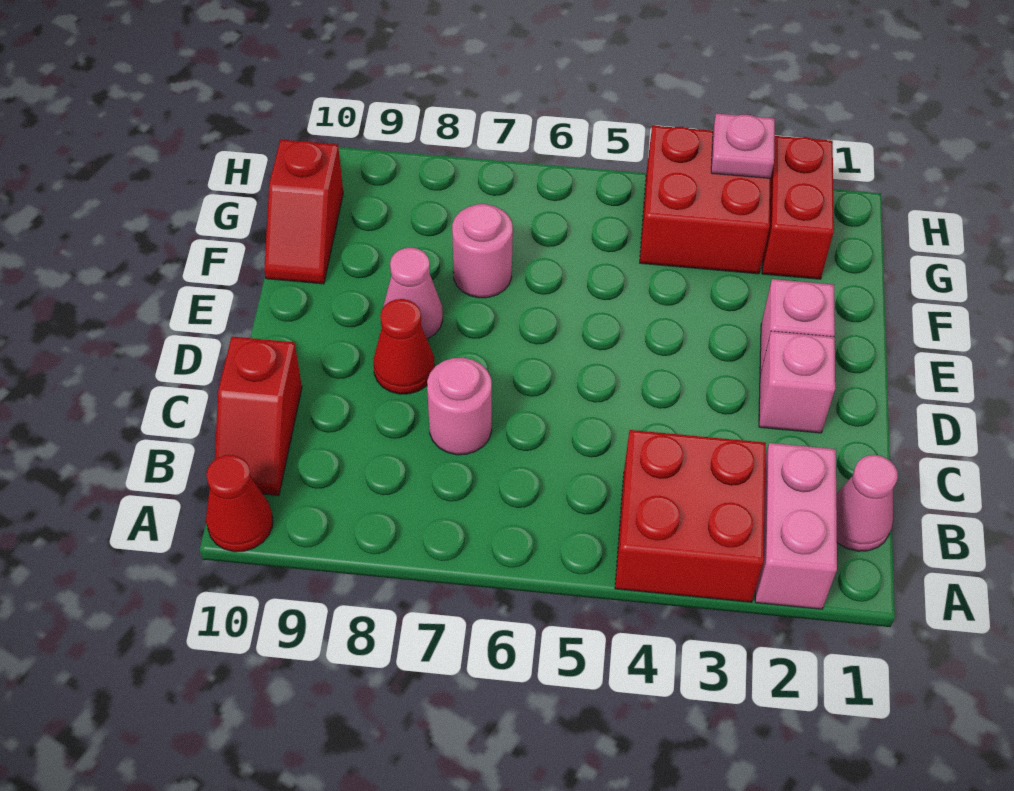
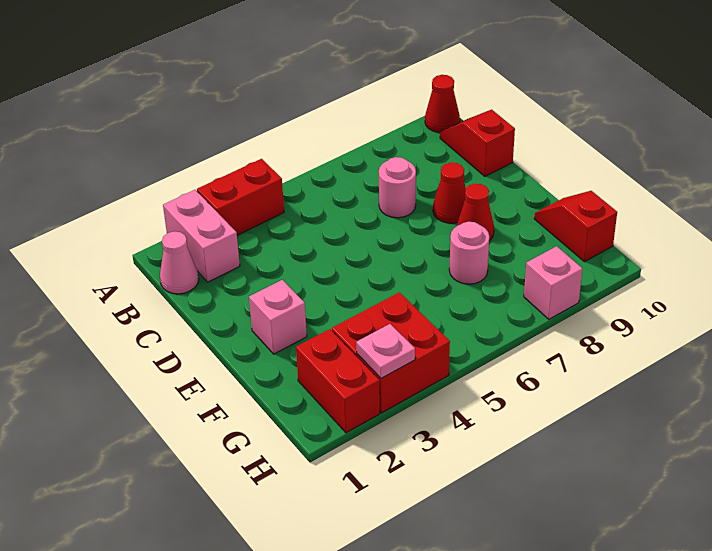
red brick A3:B4 level 1 -> red brick A3:A4 level 1
pink brick D2 level 1 -> pink brick H8 level 1
pink cone E8 level 1 -> red cone E8 level 1

